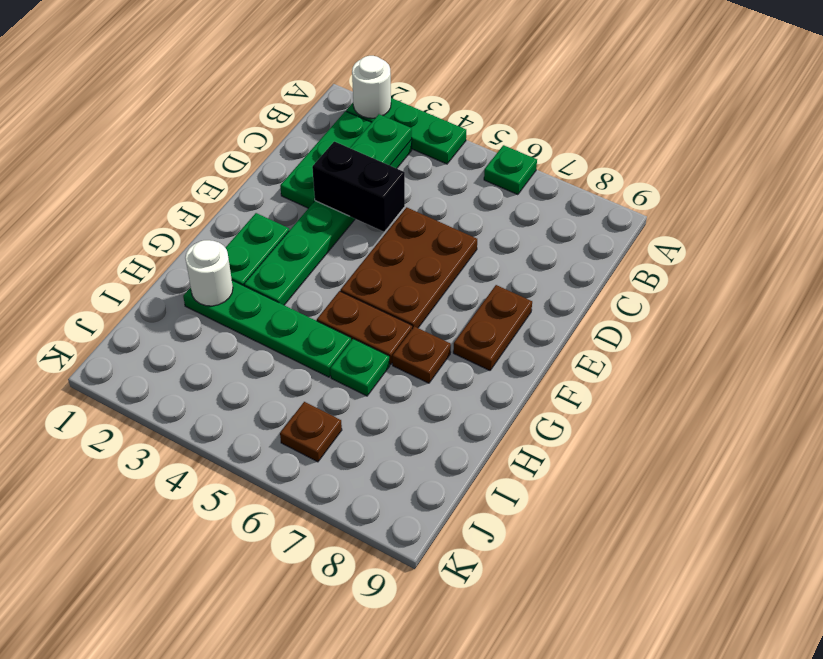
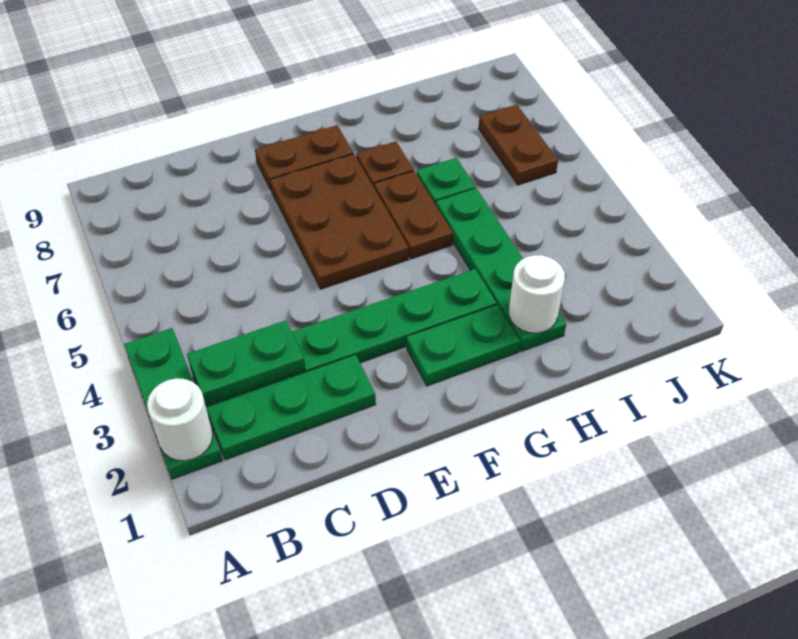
green plate A6 level 1 -> none
black brick D3:D4 level 2 -> none
brown plate D5:F6 level 1 -> brown plate E5:F7 level 1
brown plate J6 level 1 -> brown plate J6:J7 level 1

